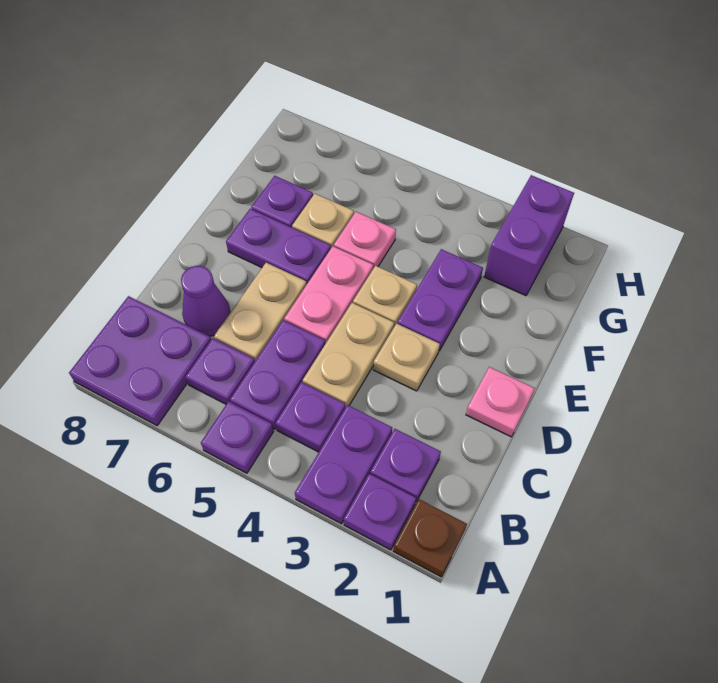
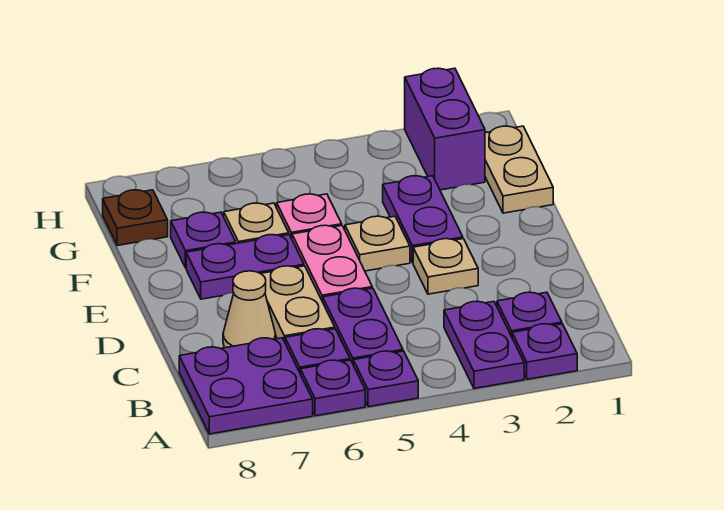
brown plate A1 level 1 -> brown plate G8 level 1
purple plate B4 level 1 -> purple plate A6 level 1
tan plate C4:D4 level 1 -> tan plate F1:G1 level 1
purple cone C7 level 1 -> tan cone C7 level 1
pink plate D1 level 1 -> none

